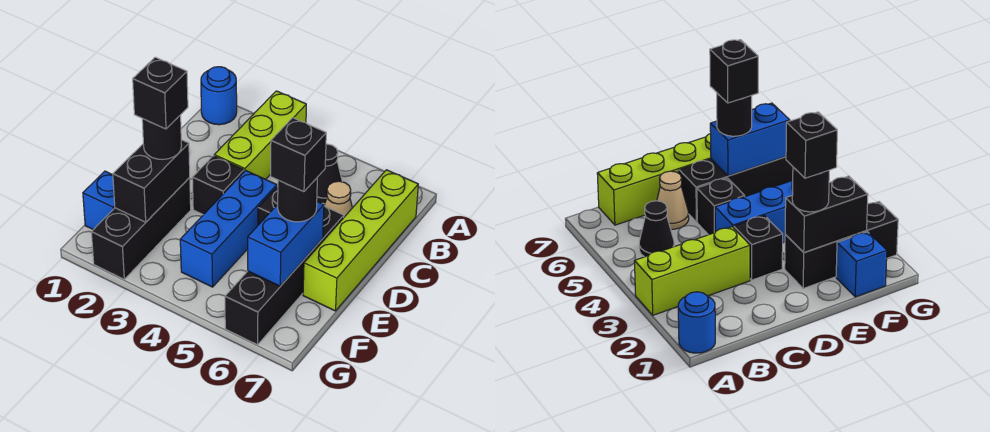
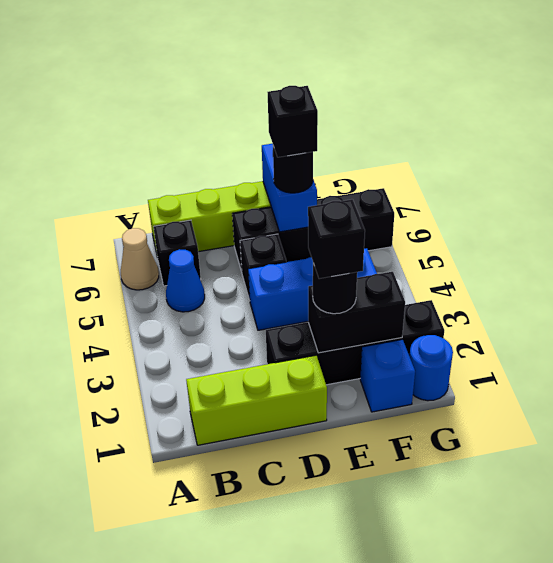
blue round brick A1 level 1 -> blue round brick G1 level 1
lime brick A3:C3 level 1 -> lime brick B1:D1 level 1
black cone B5 level 1 -> blue cone B5 level 1
tan cone C6 level 1 -> tan cone A6 level 1
black brick D3 level 1 -> black brick B6 level 1
black brick E2:G2 level 1 -> black brick D2:G2 level 1
blue brick E6:F6 level 2 -> blue brick E6:E7 level 2

